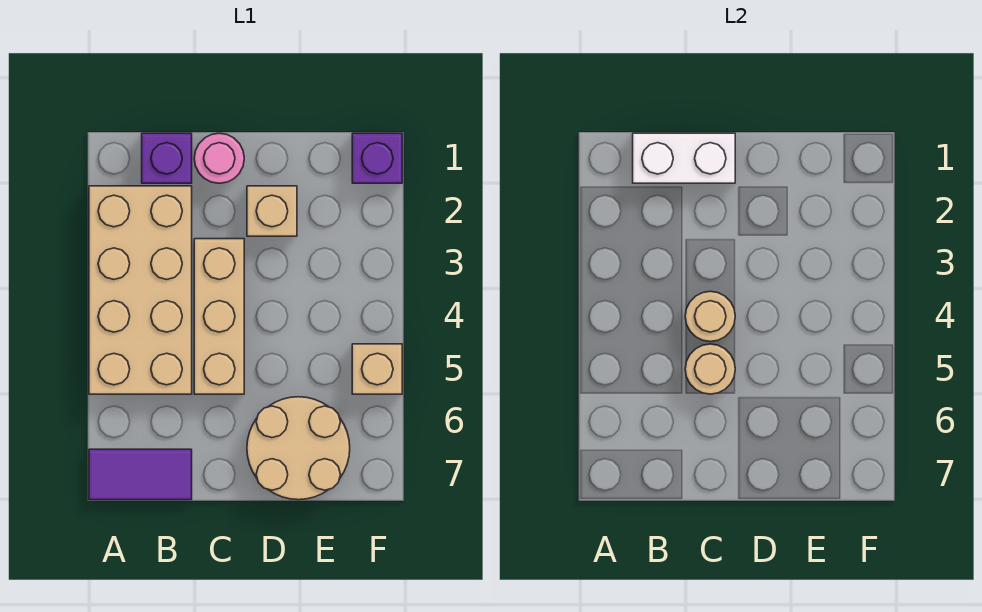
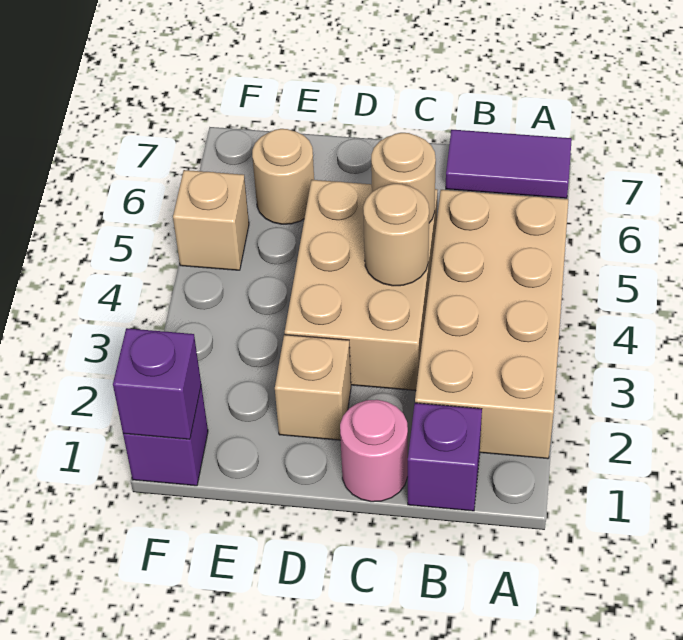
white brick B1:C1 level 2 -> none
tan brick C3:C5 level 1 -> tan brick C3:D5 level 1
tan round brick D6:E7 level 1 -> tan round brick E6 level 1
none -> purple brick F1 level 2

